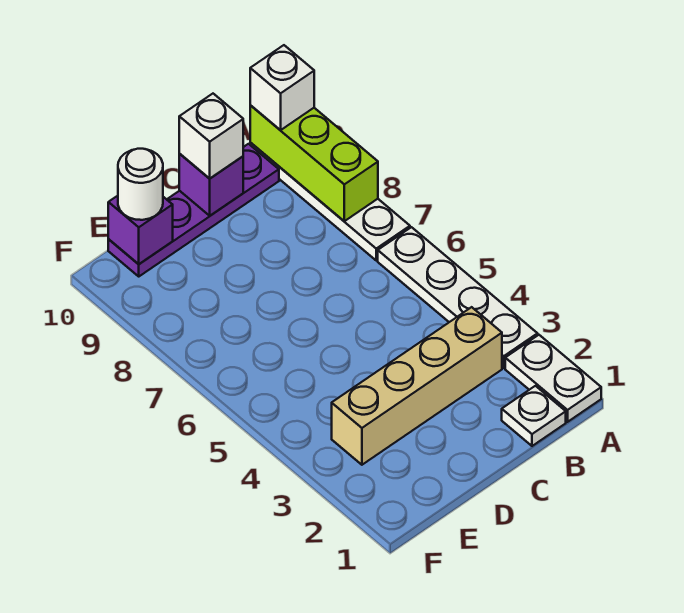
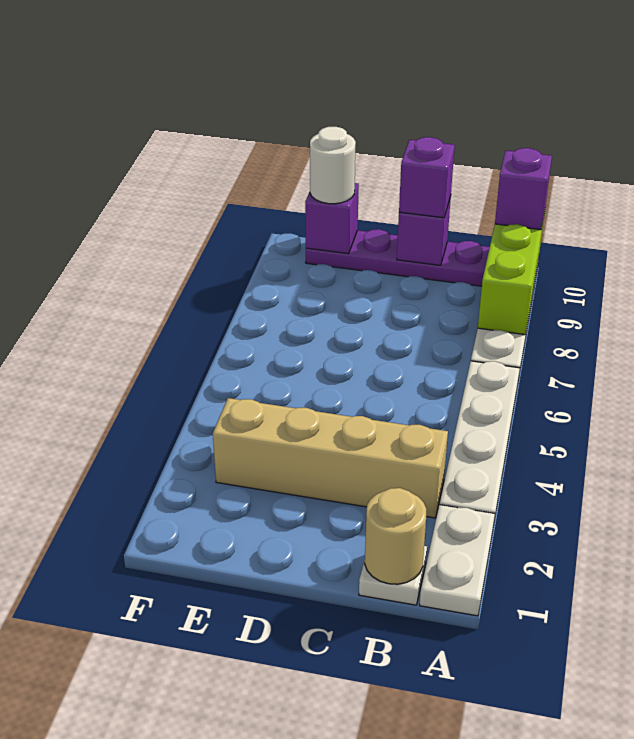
white brick A10 level 3 -> purple brick A10 level 3
none -> tan round brick B1 level 2
white brick C10 level 3 -> purple brick C10 level 3

